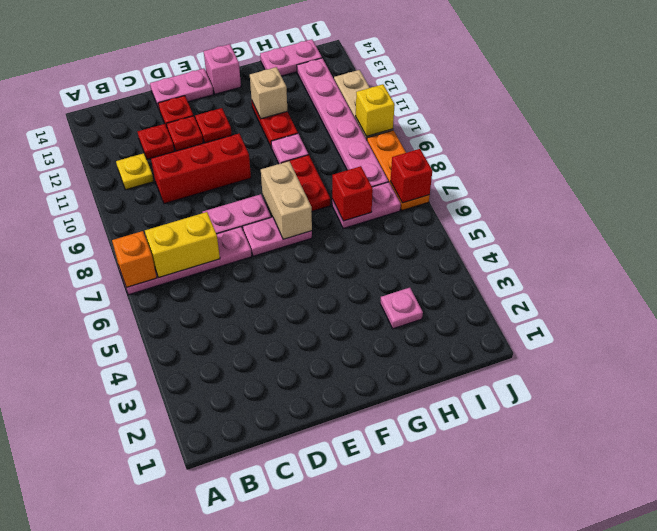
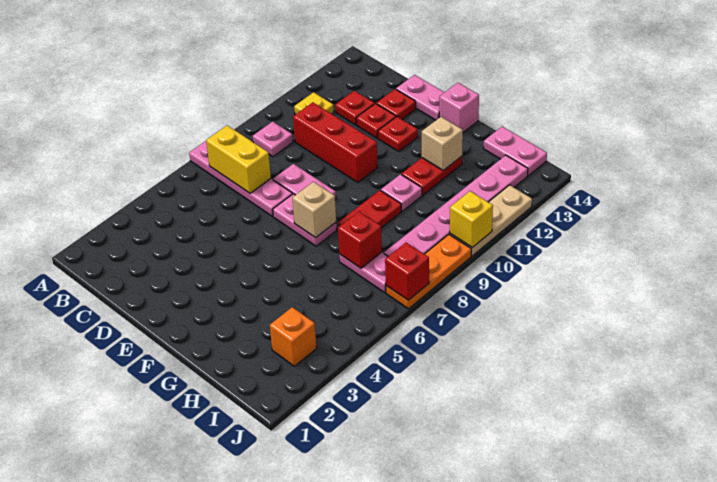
orange brick A7 level 2 -> orange brick I3 level 1
tan brick F7:F8 level 2 -> tan brick F7 level 2
pink plate H3 level 1 -> pink plate B9 level 1

